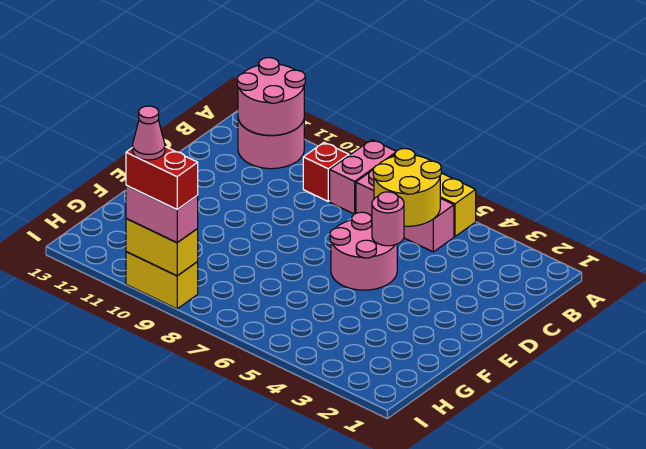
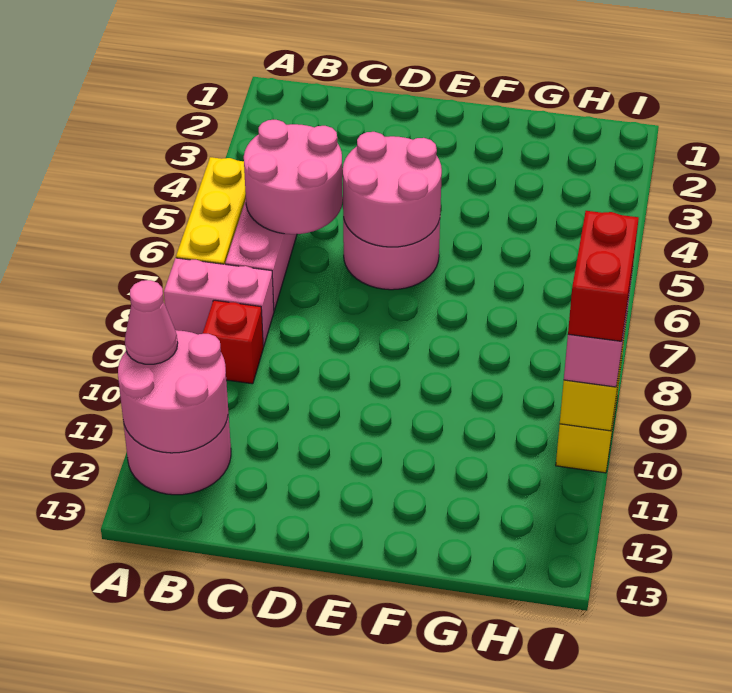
yellow round brick B5:C6 level 2 -> pink round brick B5:C6 level 2
pink round brick D5 level 2 -> pink round brick D5:E6 level 2
pink cone I10 level 5 -> pink cone A11 level 3

